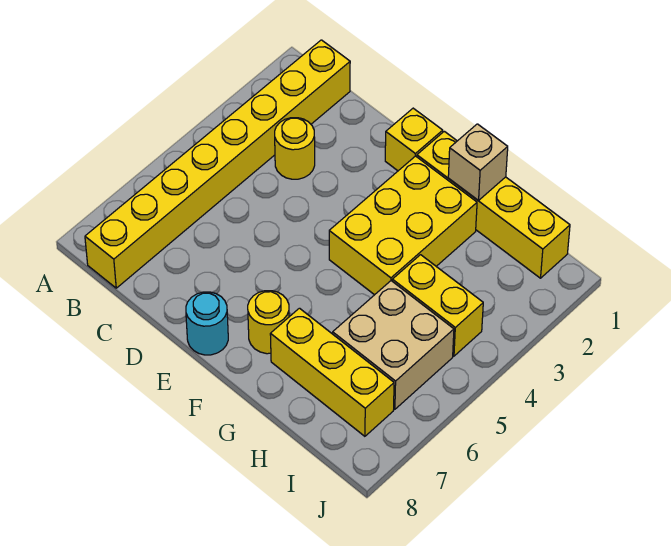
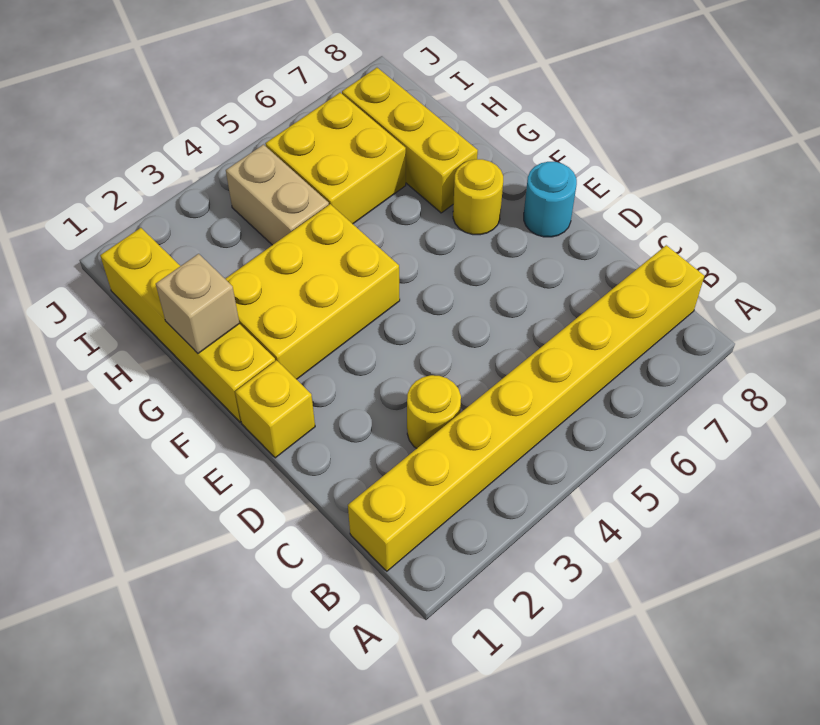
yellow brick H4:I4 level 1 -> tan brick H4:I4 level 1
tan brick H5:I6 level 1 -> yellow brick H5:I6 level 1

